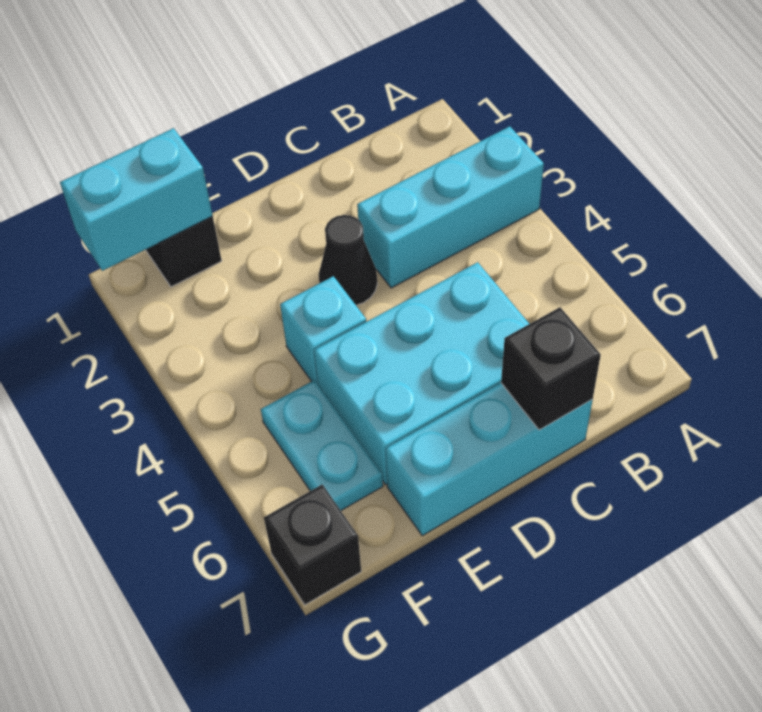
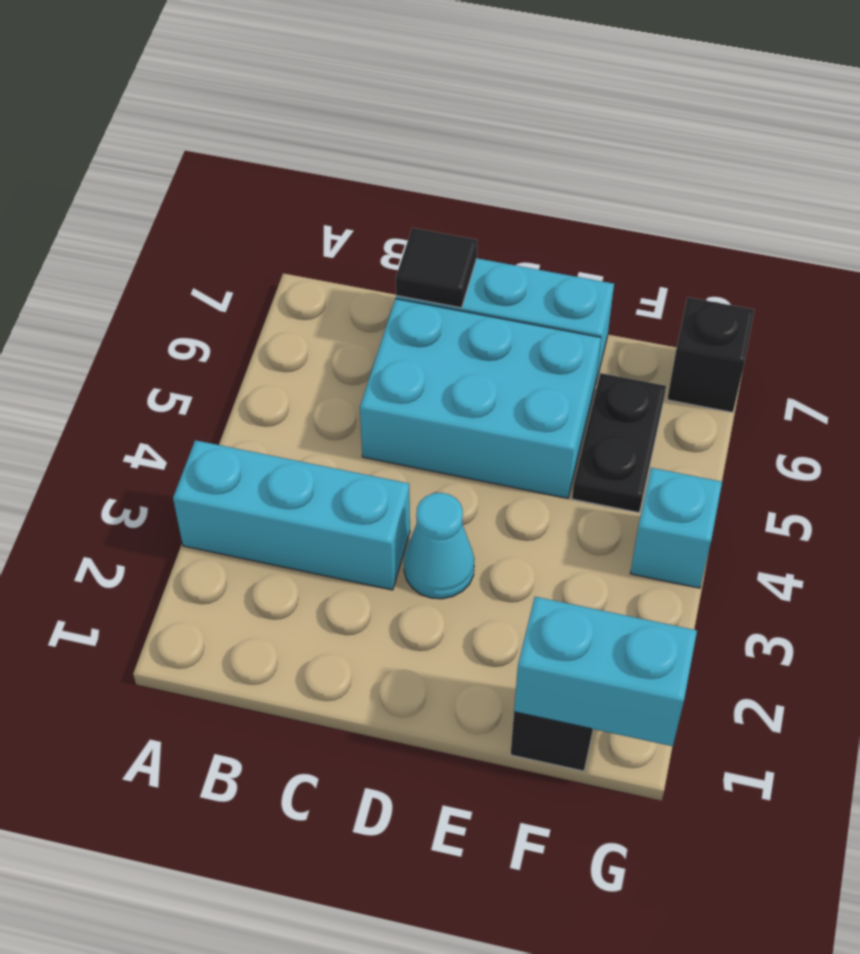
black brick C7 level 2 -> black tile C7 level 2
black cone D3 level 1 -> cyan cone D3 level 1
cyan brick E4 level 1 -> cyan brick G4 level 1
cyan plate F5:F6 level 1 -> black plate F5:F6 level 1

